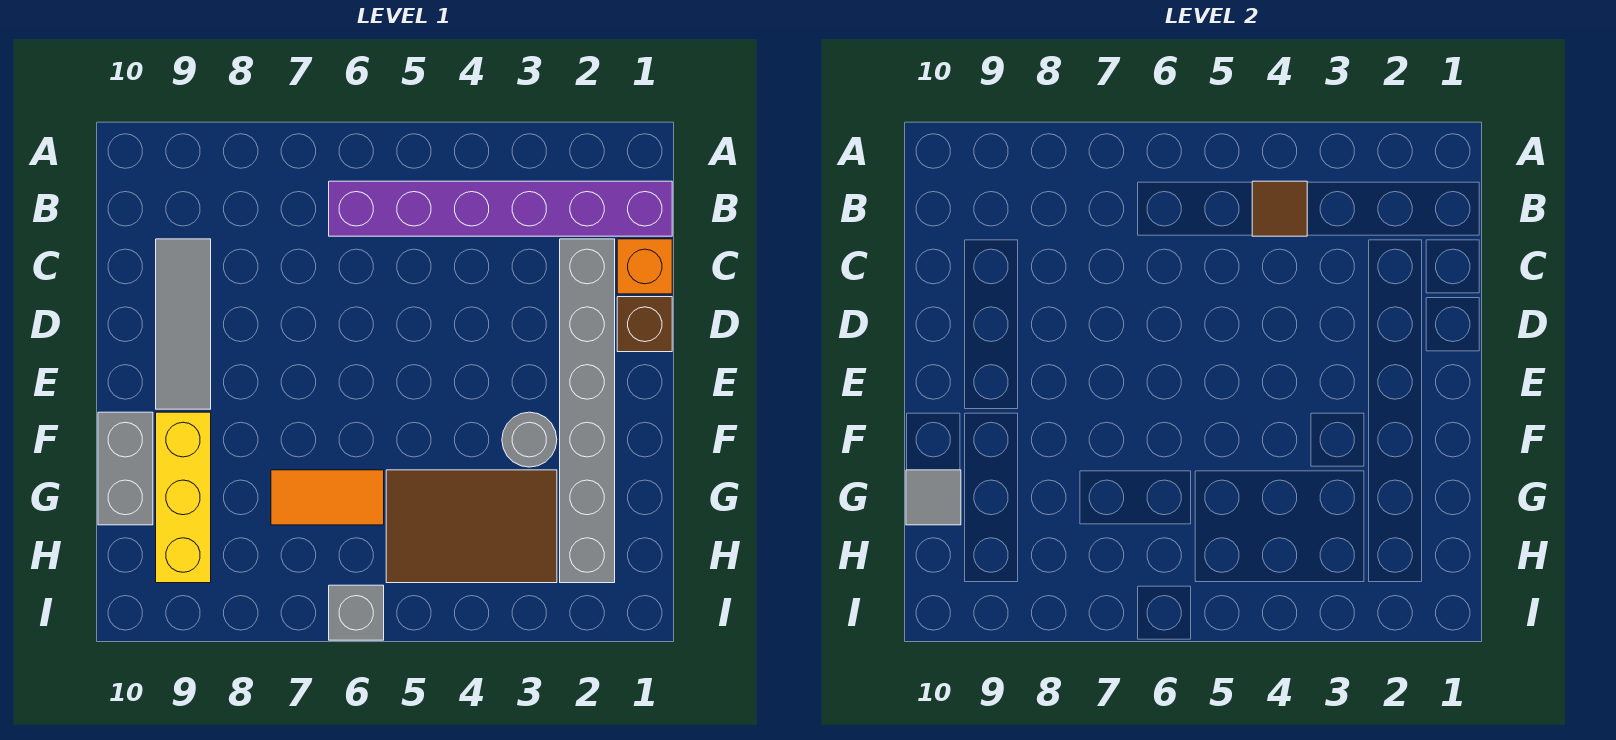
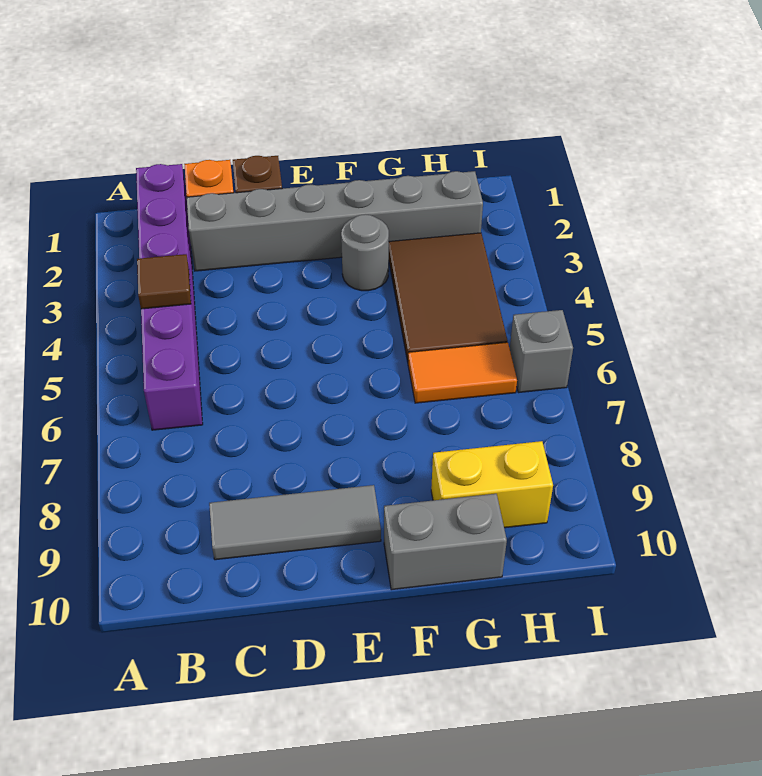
yellow brick F9:H9 level 1 -> yellow brick G9:H9 level 1
orange tile G6:G7 level 1 -> orange tile G6:H6 level 1
grey tile G10 level 2 -> none

